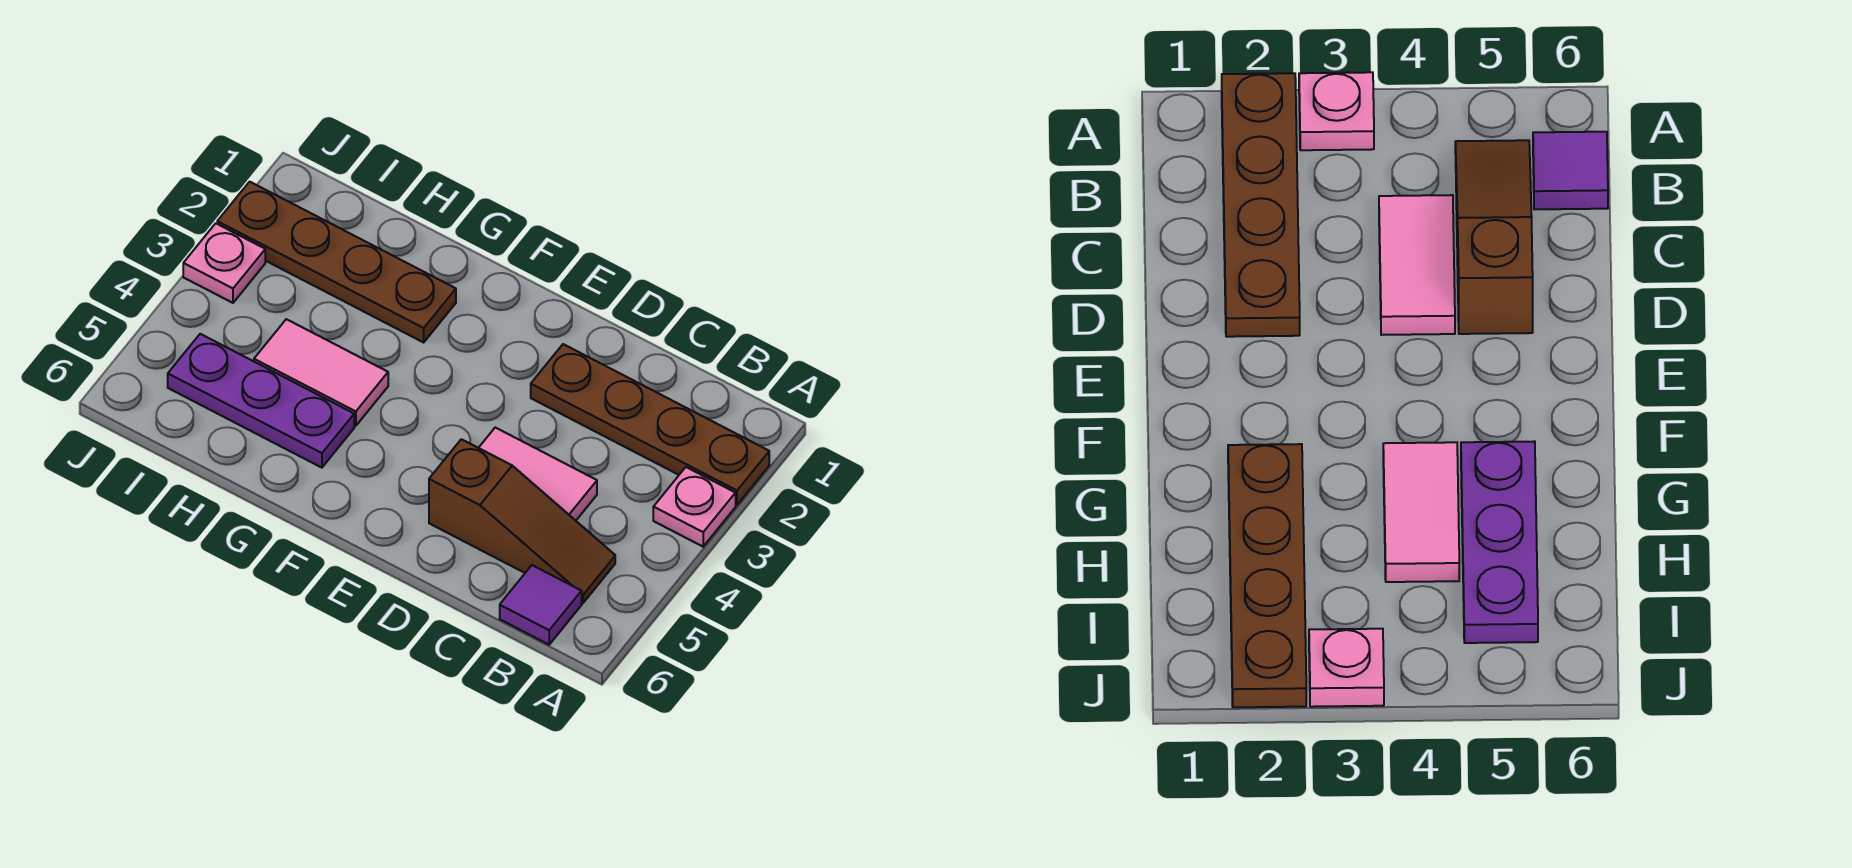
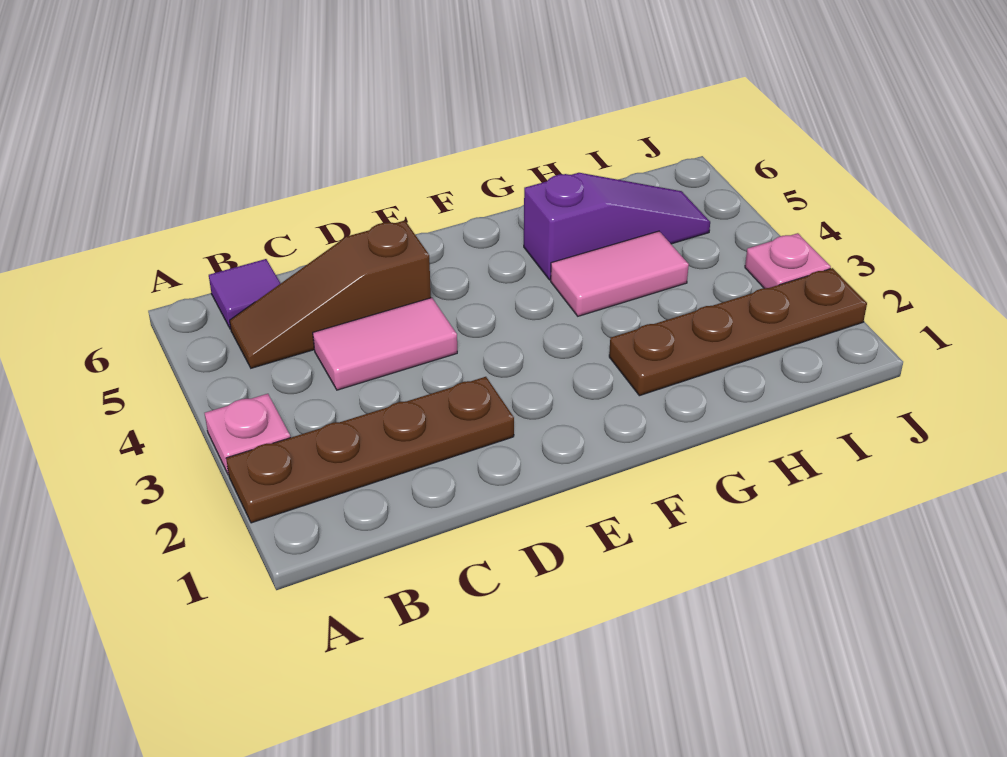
purple plate G5:I5 level 1 -> purple slope G5:I5 level 1 top G

